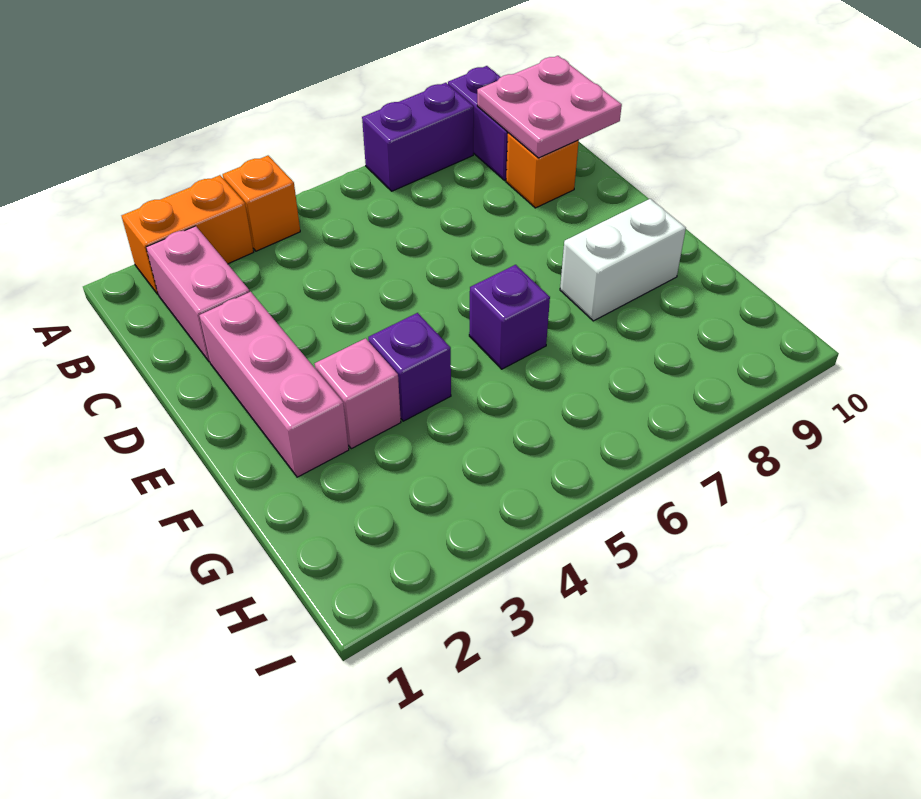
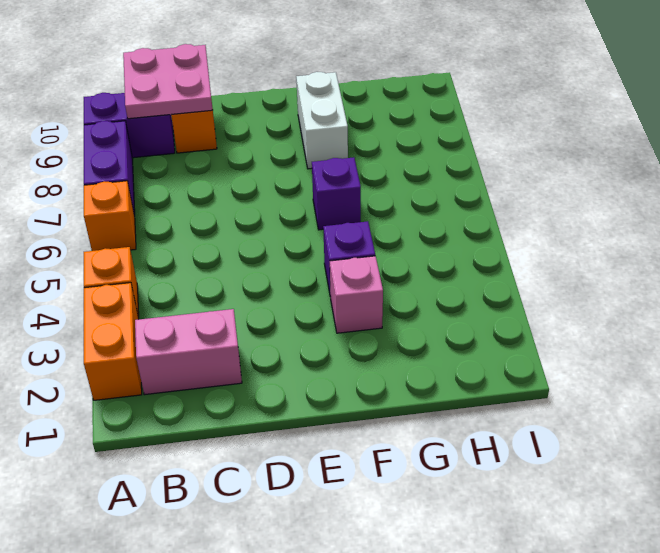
none -> orange brick A6 level 1
pink brick D2:F2 level 1 -> none

